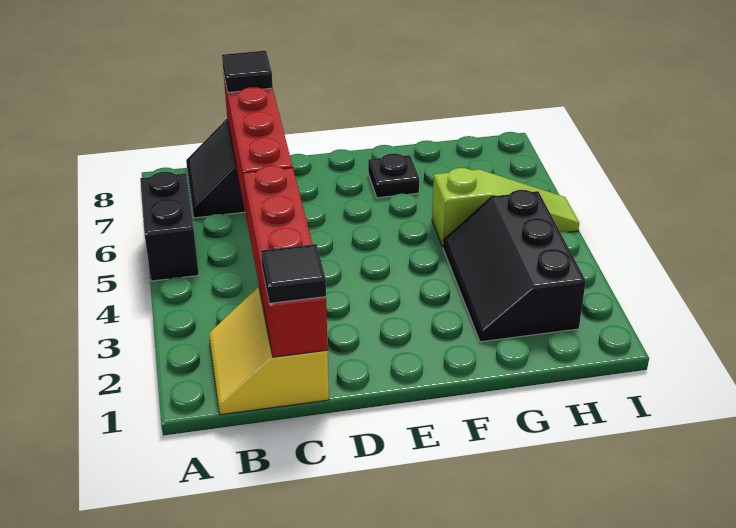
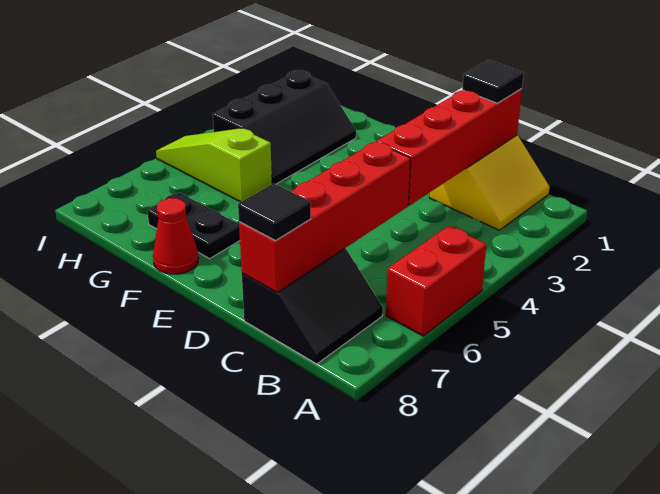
black brick A5:A6 level 1 -> red brick A5:A6 level 1
black plate F7 level 1 -> black plate F7:G7 level 1
none -> red cone F8 level 1

